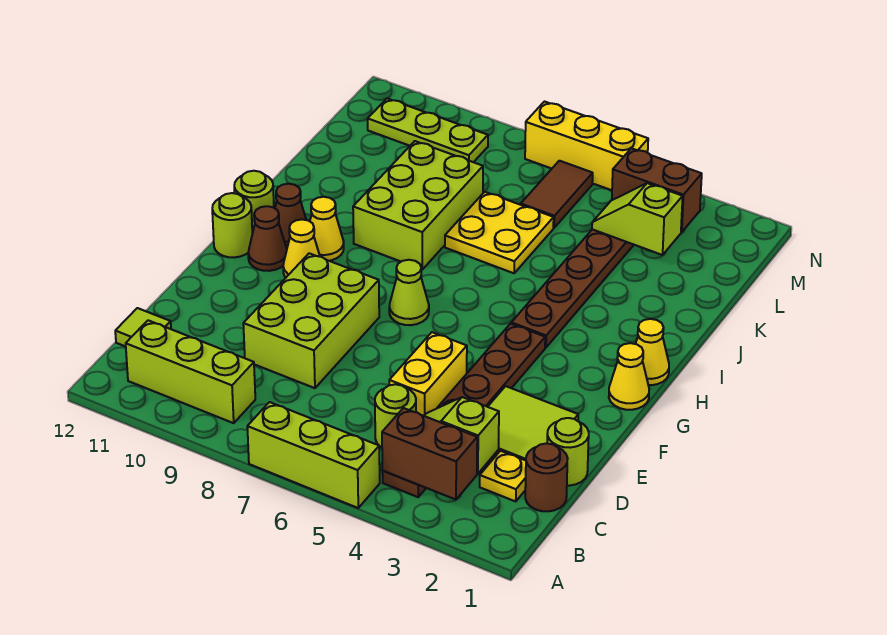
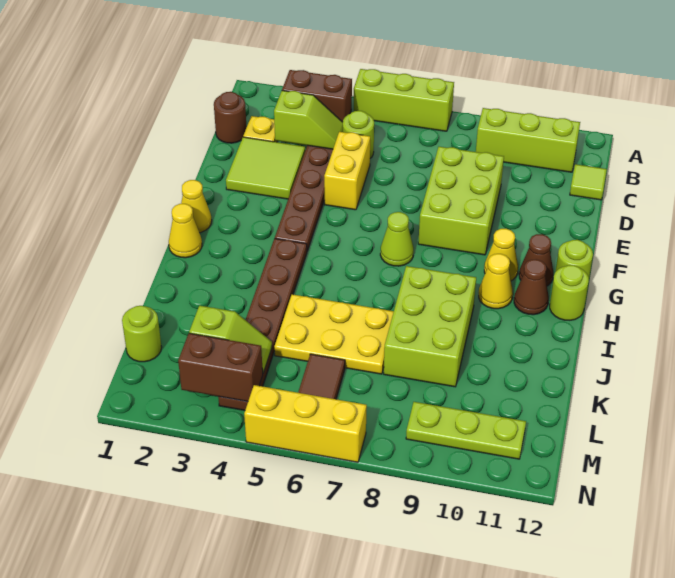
lime round brick D1 level 1 -> lime round brick L1 level 1
yellow plate J6:K7 level 1 -> yellow plate J5:K7 level 1

